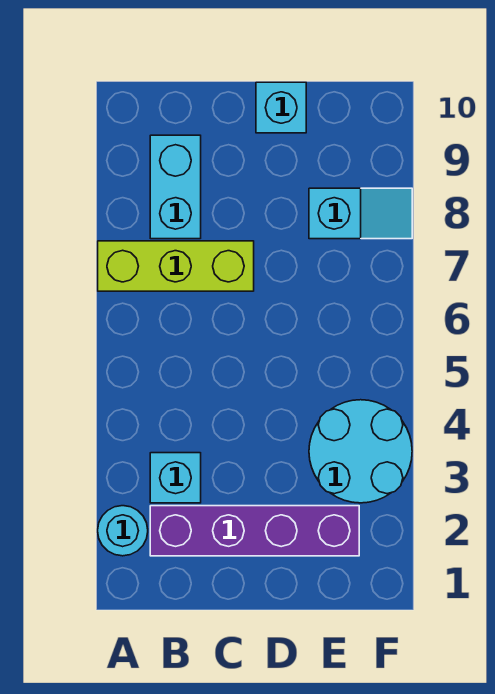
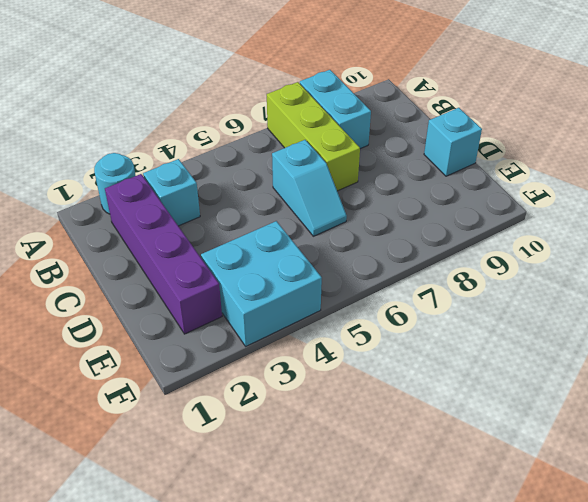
cyan brick B8:B9 level 1 -> cyan brick A8:B8 level 1
cyan round brick E3:F4 level 1 -> cyan brick E3:F4 level 1
cyan slope E8:F8 level 1 top E -> cyan slope C6:D6 level 1 top C

